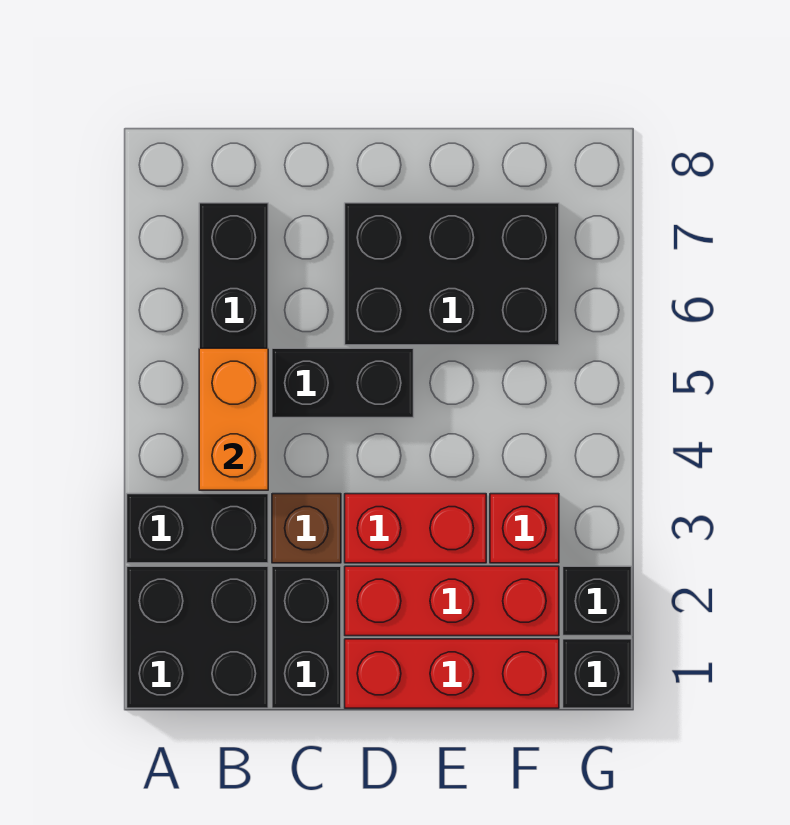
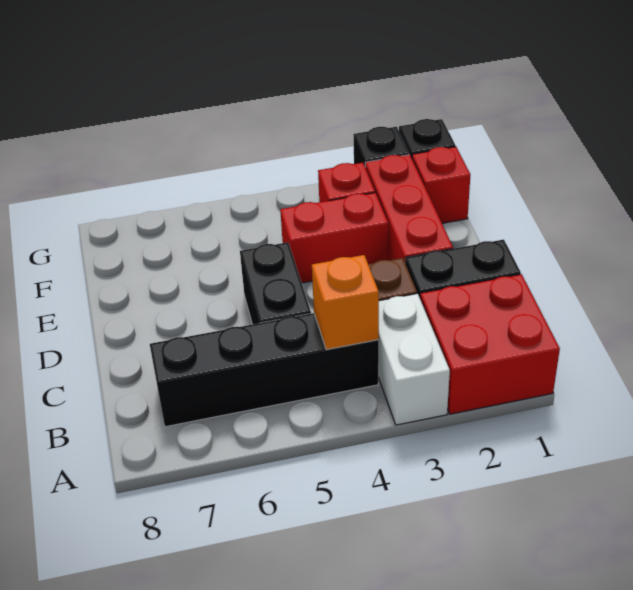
black brick A1:B2 level 1 -> red brick A1:B2 level 1
black brick A3:B3 level 1 -> white brick A3:B3 level 1
orange brick B4:B5 level 2 -> orange brick B4 level 2
red brick D1:F1 level 1 -> red brick F1 level 1
red brick D3:E3 level 1 -> red brick E3:E4 level 1
black brick D6:F7 level 1 -> none

